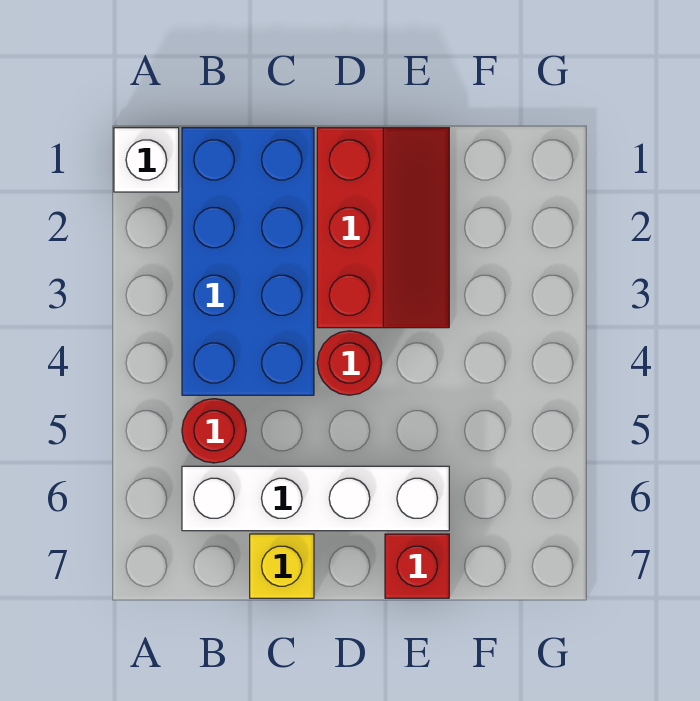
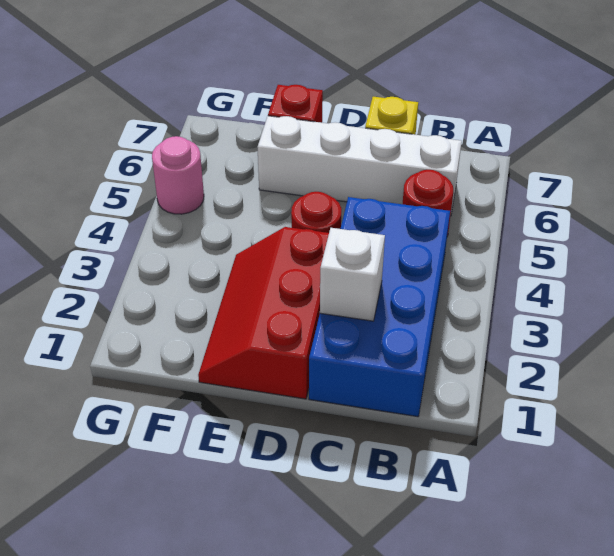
white brick A1 level 1 -> white brick C2 level 2
none -> pink round brick G5 level 1

